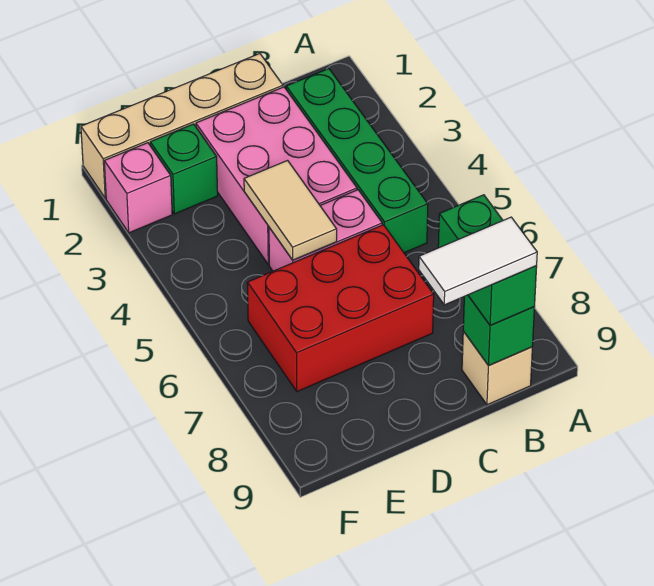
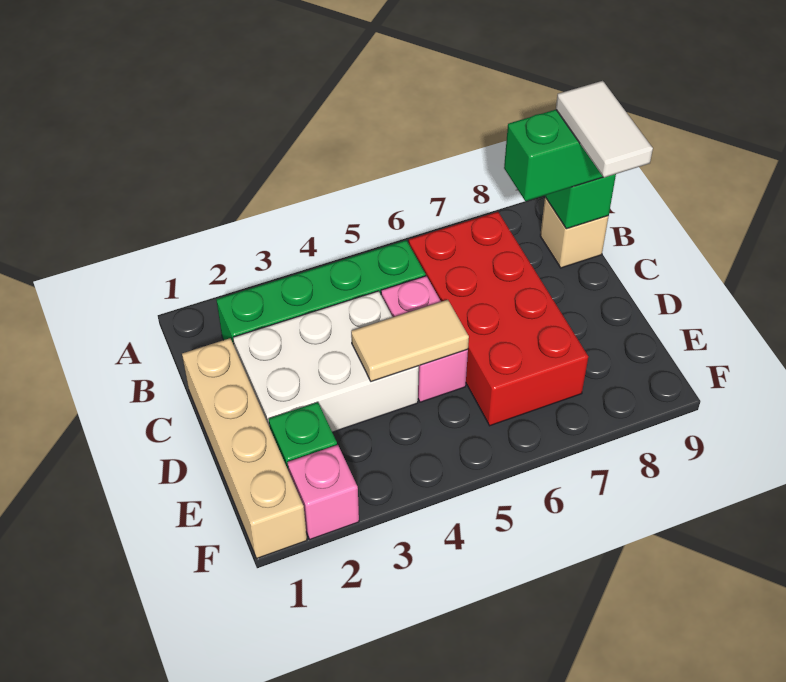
pink brick C2:D4 level 1 -> white brick C2:D4 level 1
red brick C6:E7 level 1 -> red brick B6:E7 level 1

